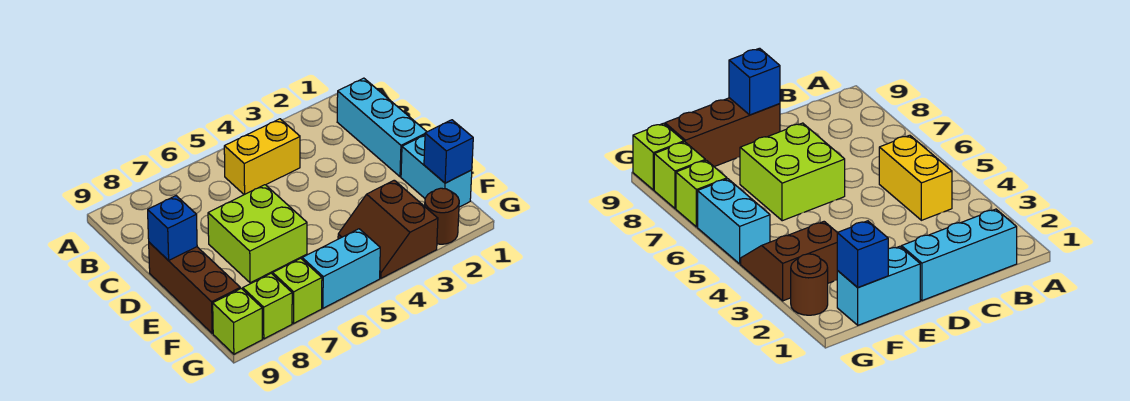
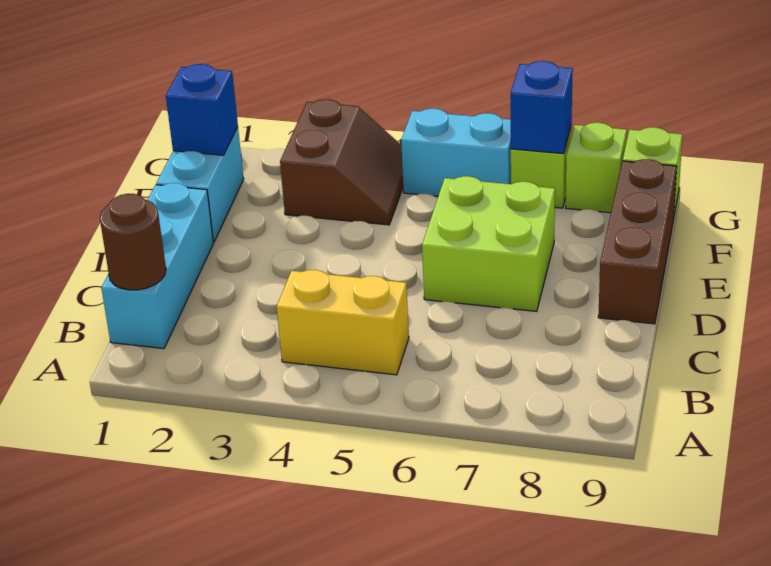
blue brick D9 level 2 -> blue brick G7 level 2
brown round brick G2 level 1 -> brown round brick B1 level 2

